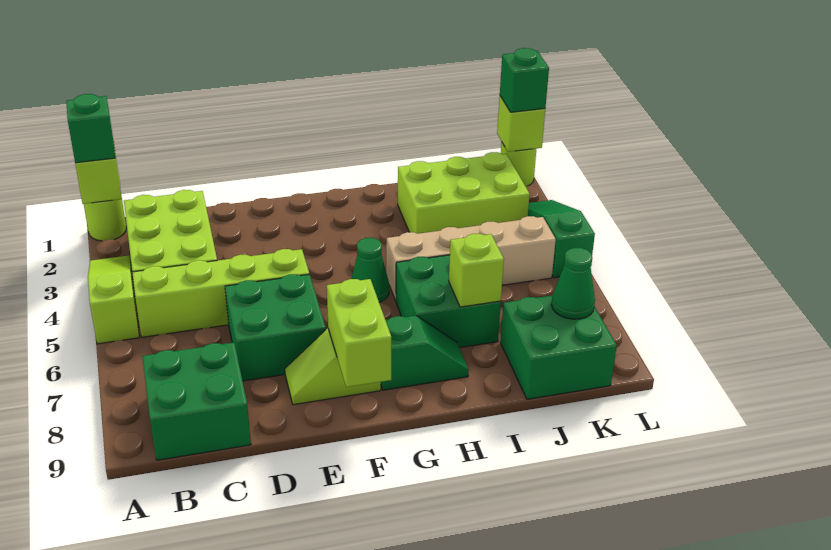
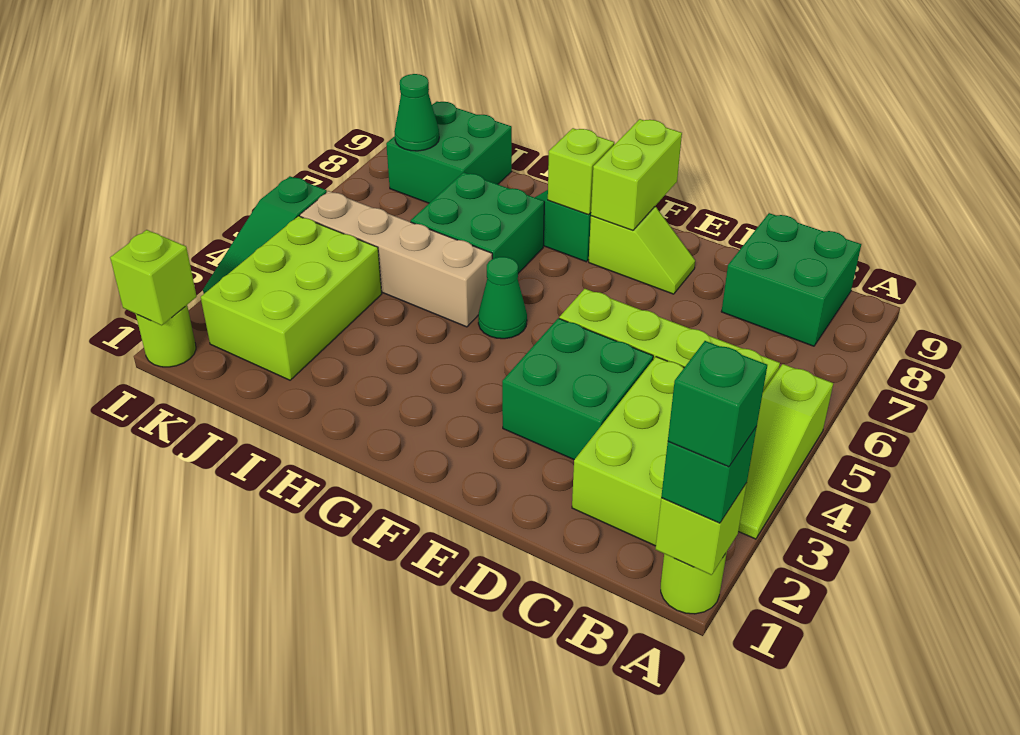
green brick D6:E7 level 1 -> green brick D3:E4 level 1
lime brick I2:K3 level 1 -> lime brick J2:K4 level 1
lime brick I7 level 2 -> lime brick G8 level 2
green brick L1 level 3 -> green brick A1 level 4

